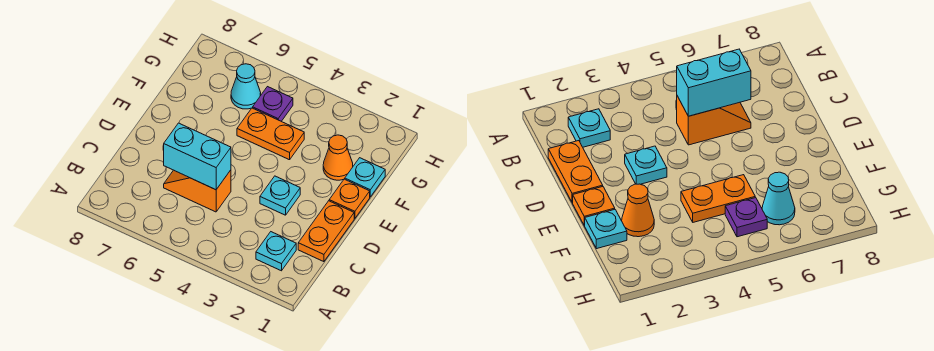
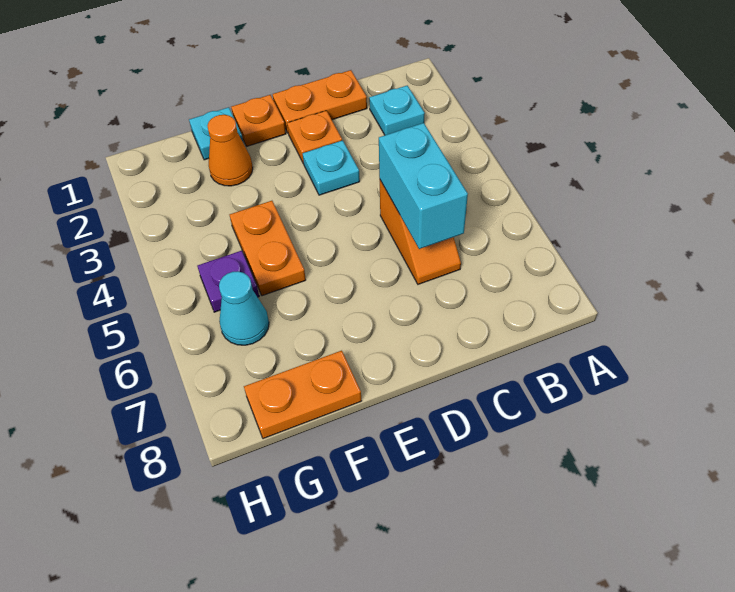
none -> orange plate D2 level 1
none -> orange plate F8:G8 level 1

